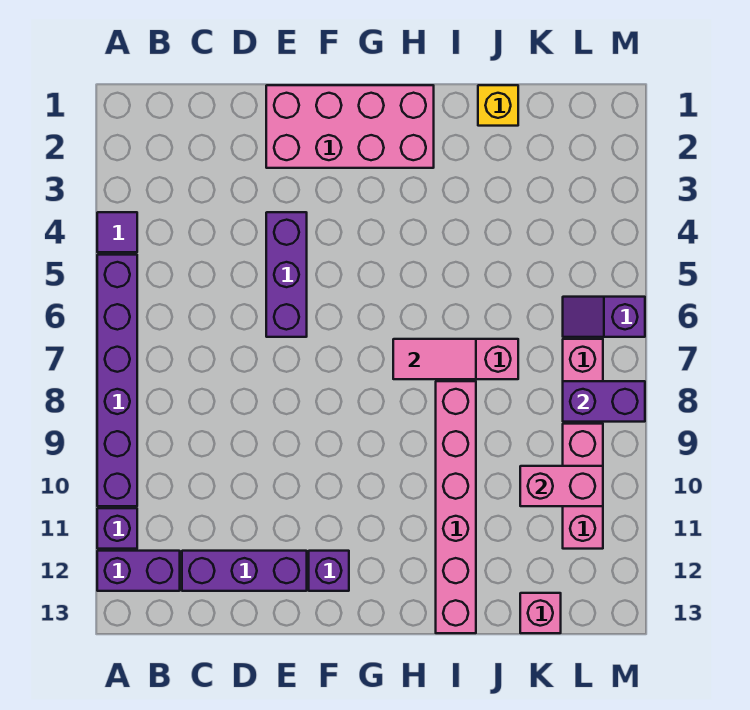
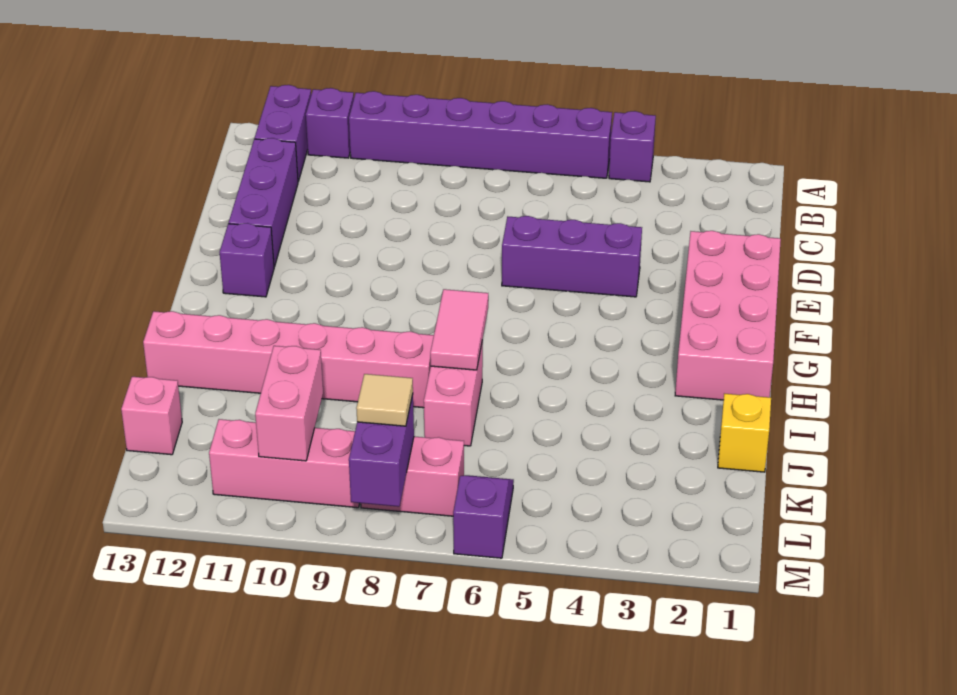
purple tile A4 level 1 -> purple brick A4 level 1
none -> tan tile L8 level 3

